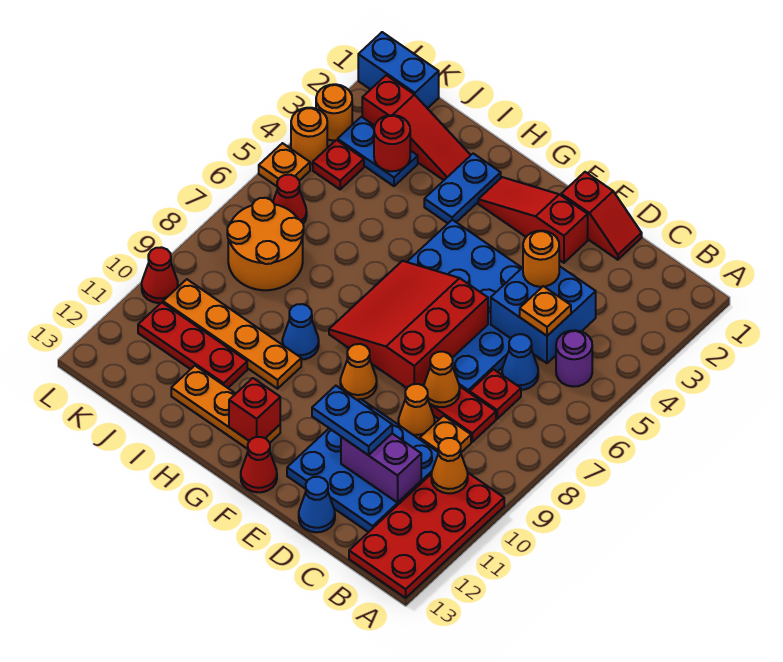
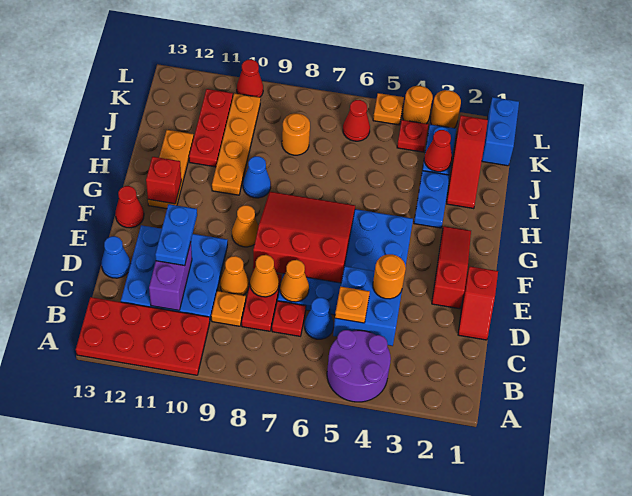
purple round brick B5 level 1 -> purple round brick A4:B5 level 1
orange cone B10 level 2 -> orange cone D7 level 2
blue plate H2:H3 level 1 -> blue plate H3:I3 level 1
red round brick J3 level 2 -> red cone J3 level 2
orange round brick J7:K8 level 1 -> orange round brick J8 level 1

